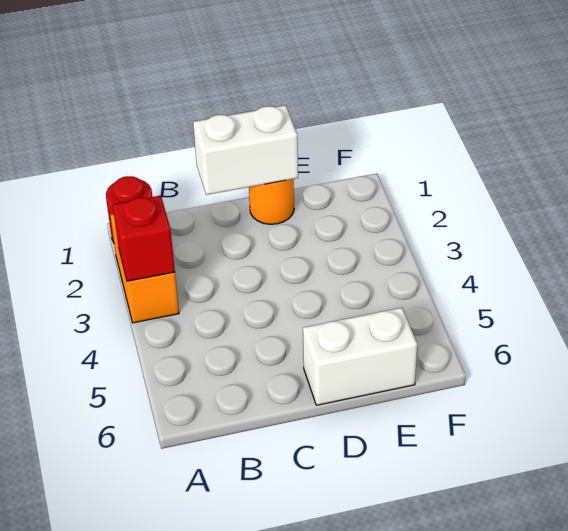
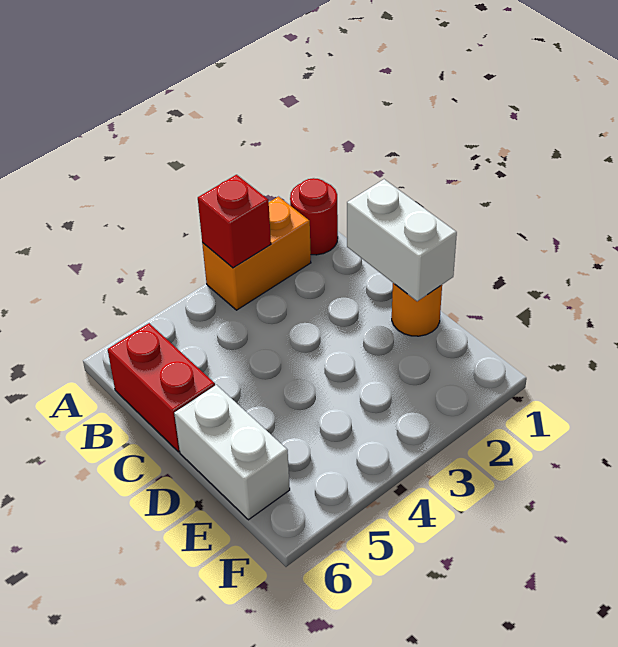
none -> red brick B6:C6 level 1

